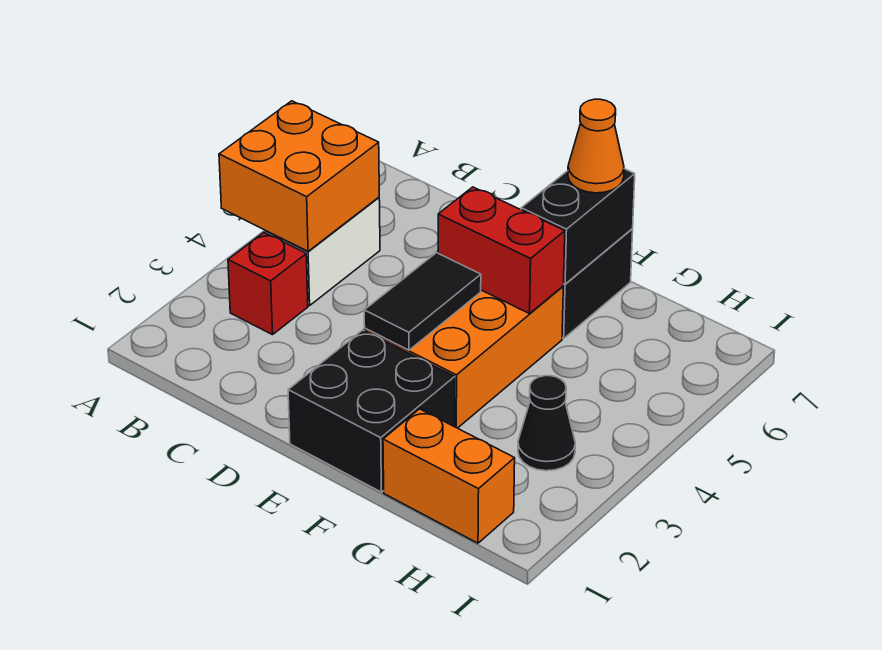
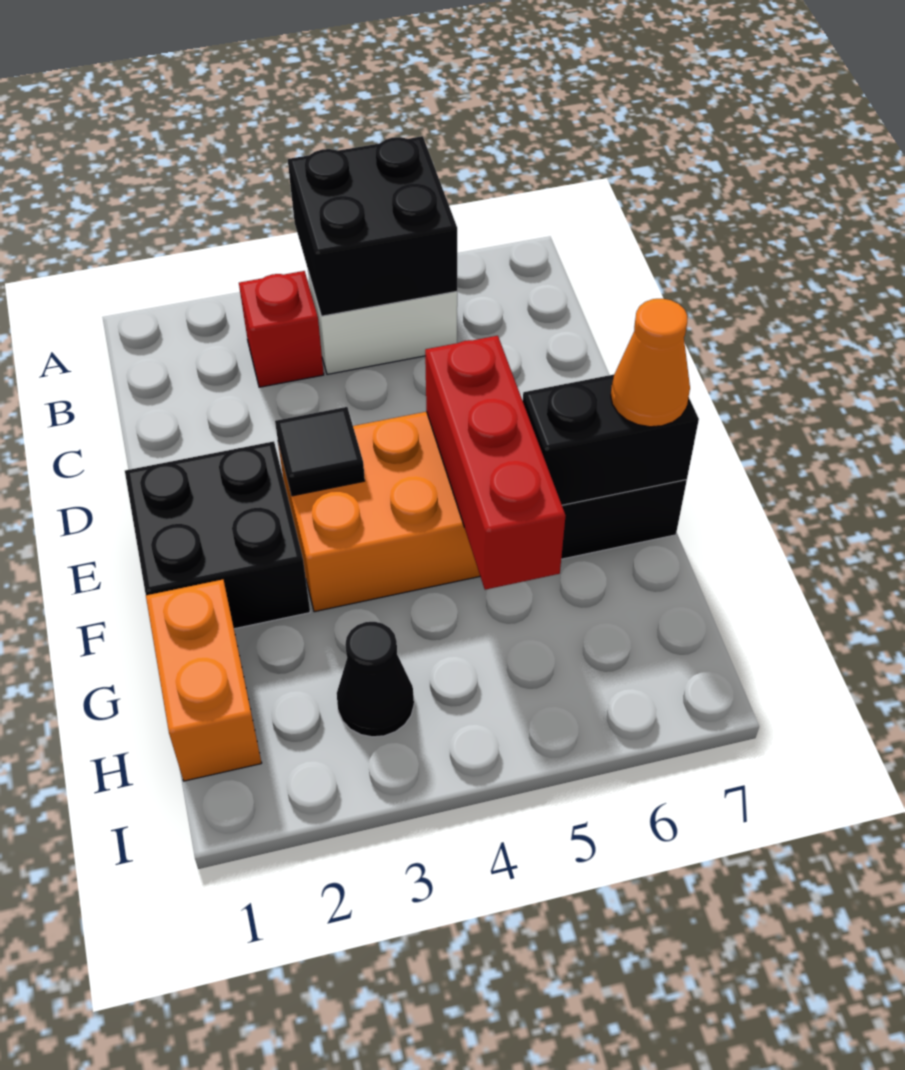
orange brick A4:B5 level 2 -> black brick A4:B5 level 2
black tile E3:E4 level 2 -> black tile E3 level 2
red brick E5:F5 level 2 -> red brick E5:G5 level 2

